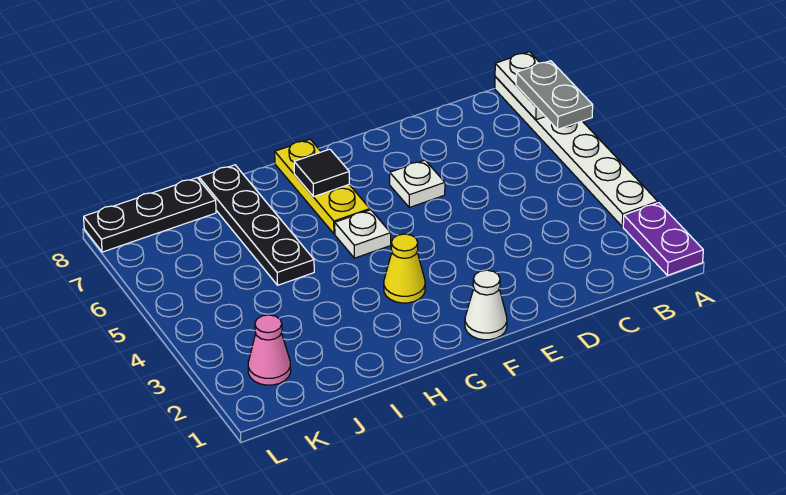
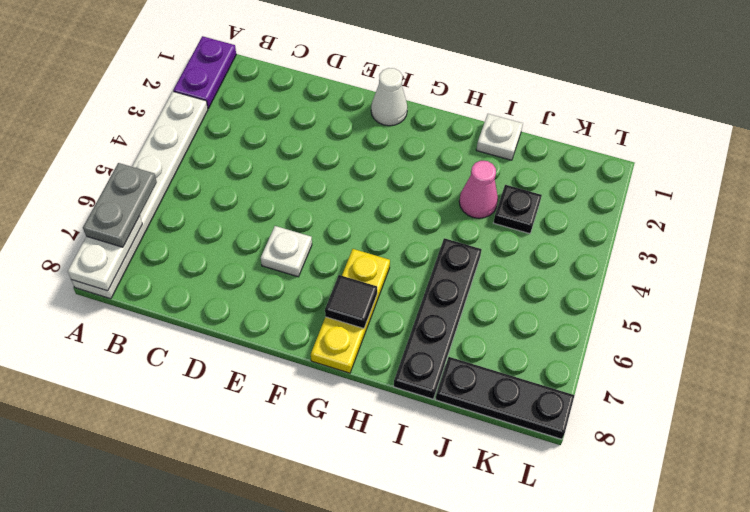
yellow cone G3 level 1 -> none
white plate G5 level 1 -> white plate I1 level 1
none -> black plate J3 level 1
pink cone K2 level 1 -> pink cone I3 level 1

